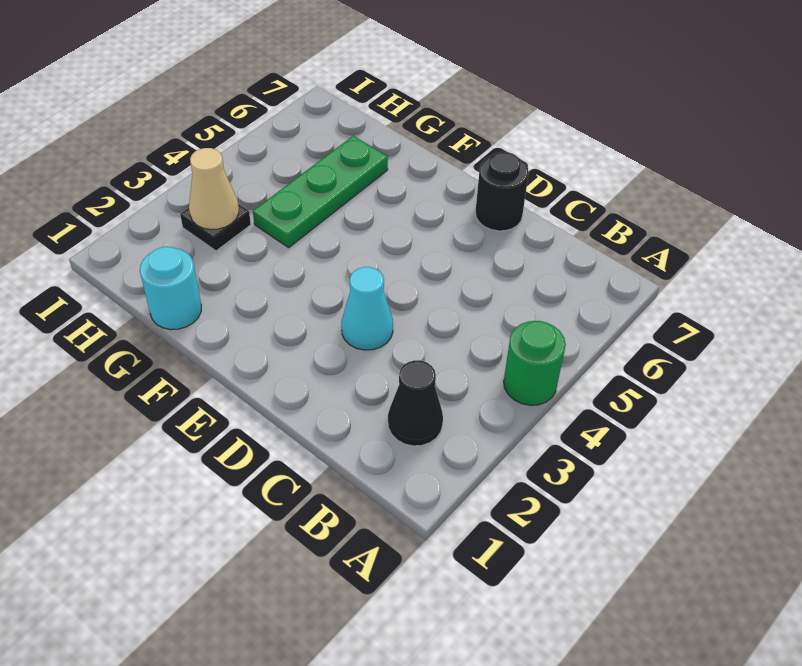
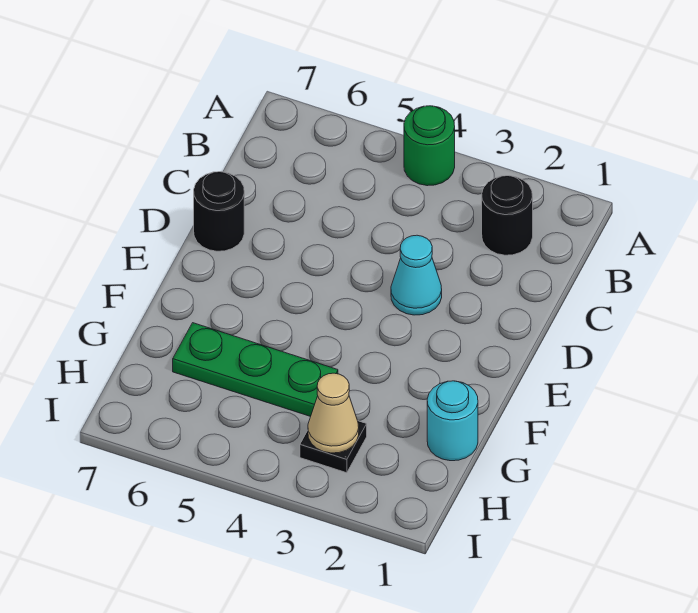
black cone B2 level 1 -> black round brick B2 level 1

